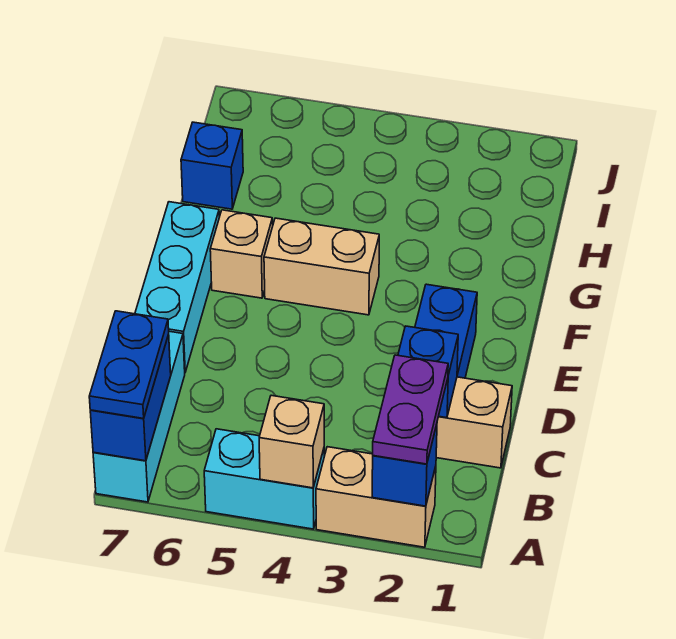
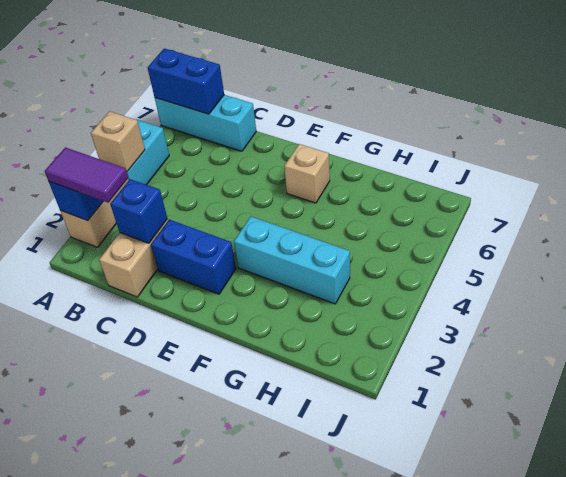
purple plate A2:B2 level 3 -> purple tile A2:B2 level 3
blue plate A7:B7 level 3 -> none
cyan brick D7:F7 level 1 -> cyan brick F3:H3 level 1
tan brick F4:F5 level 1 -> none
blue brick H7 level 1 -> none

